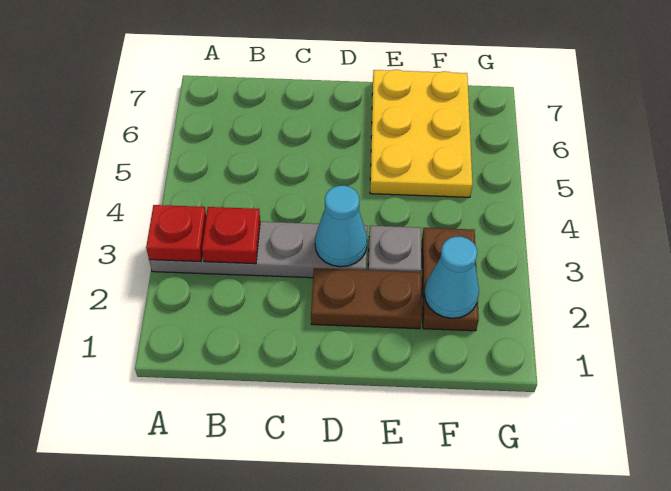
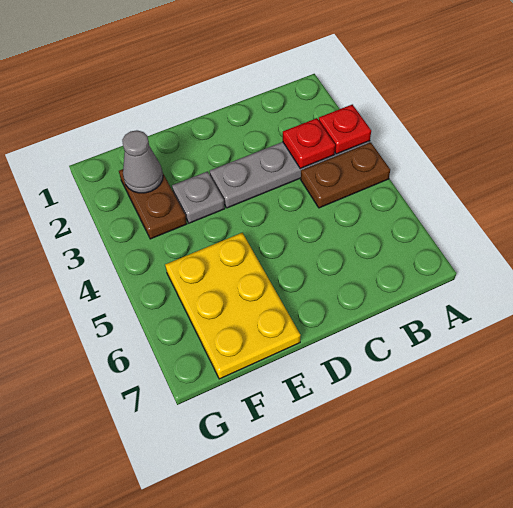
brown plate D2:E2 level 1 -> brown plate A4:B4 level 1
cyan cone D3 level 2 -> none
cyan cone F2 level 2 -> grey cone F2 level 2

